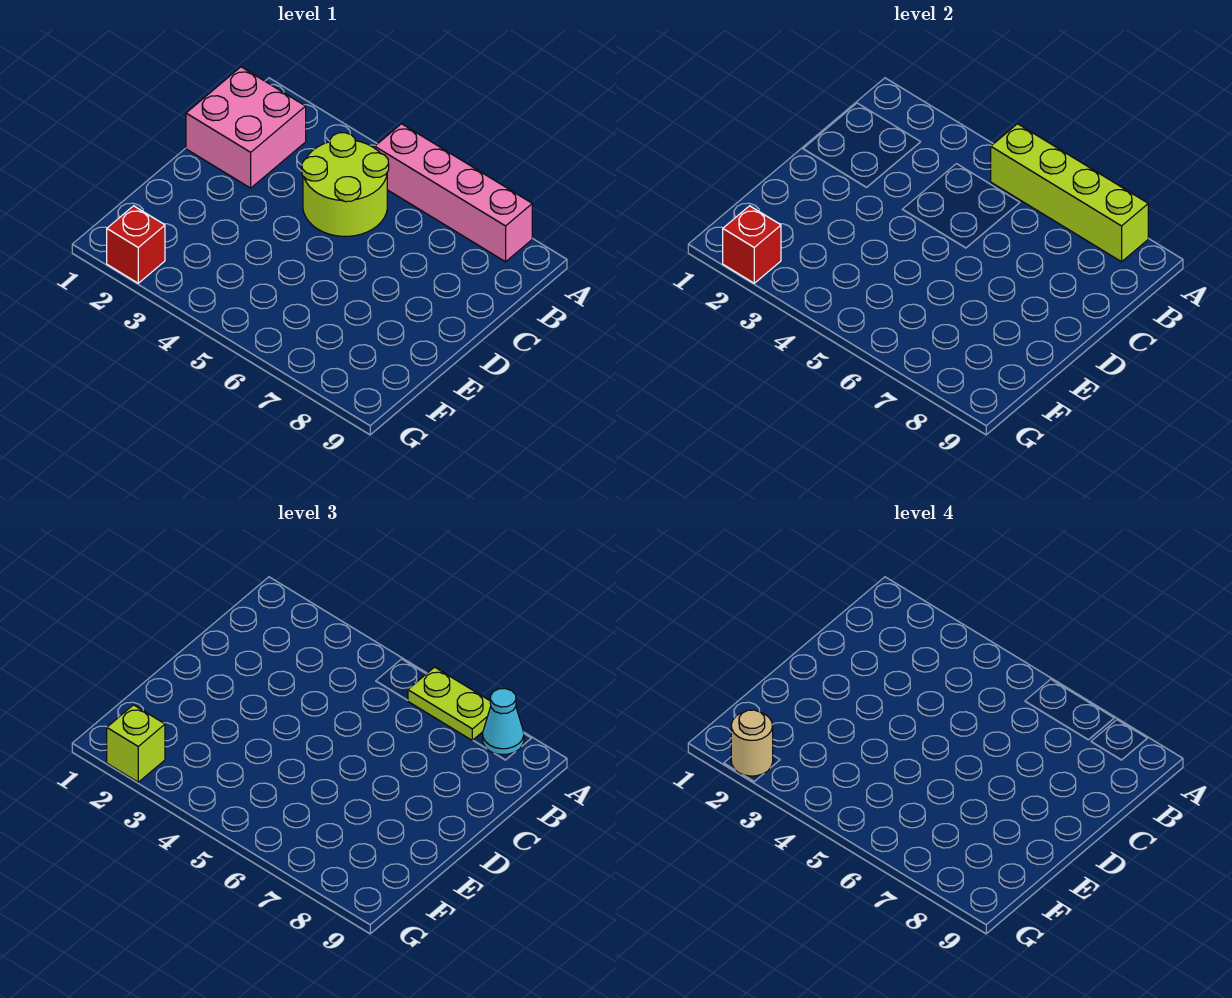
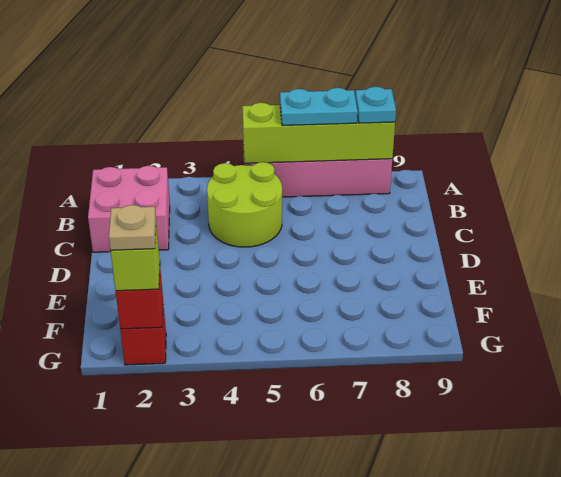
lime plate A6:A7 level 3 -> cyan plate A6:A7 level 3
cyan cone A8 level 3 -> cyan plate A8 level 3
tan round brick G2 level 4 -> tan plate G2 level 4

